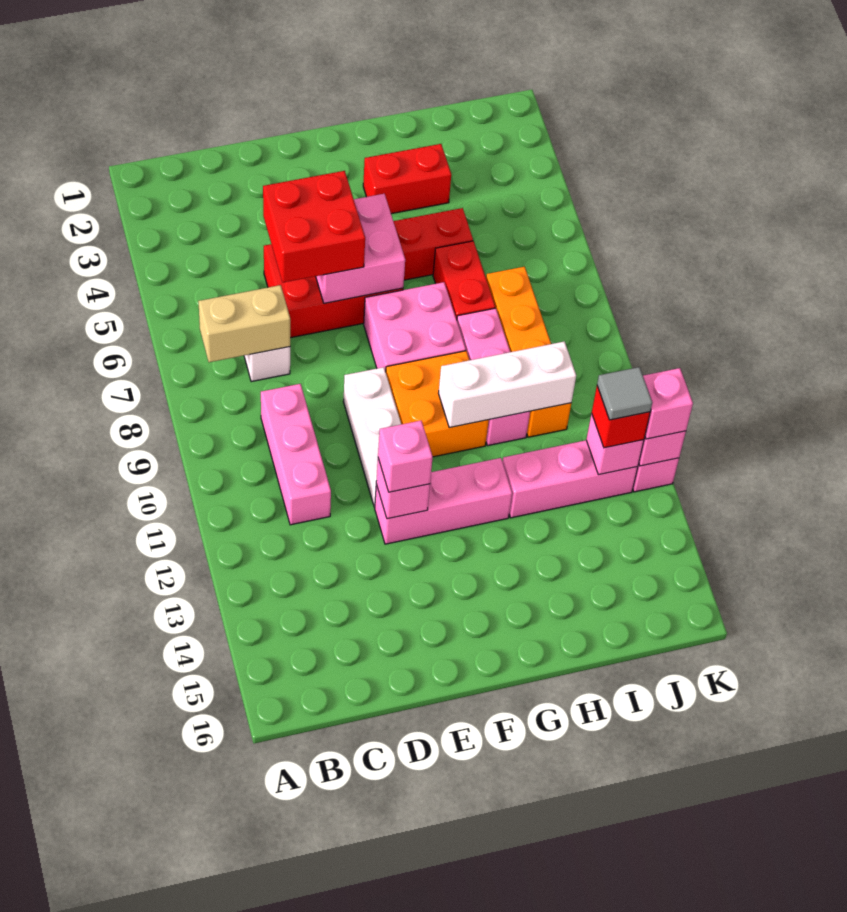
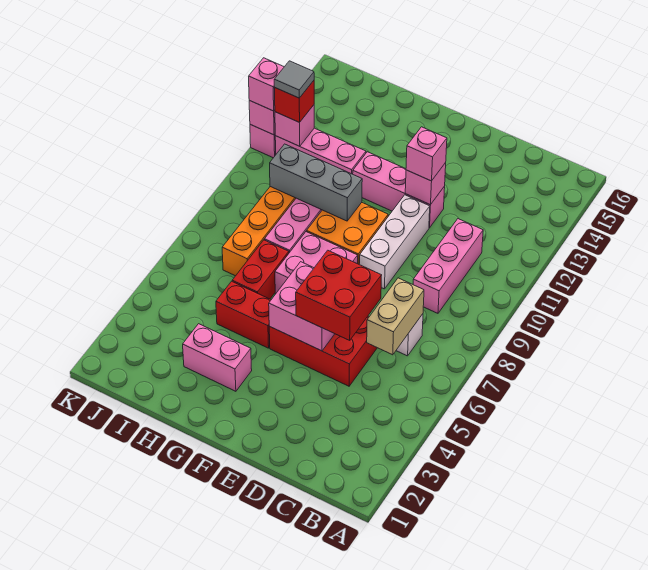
tan brick B7:C7 level 2 -> tan brick C6:C7 level 2
red brick G3:H3 level 1 -> pink brick G3:H3 level 1
white brick G10:I10 level 2 -> grey brick G10:I10 level 2

